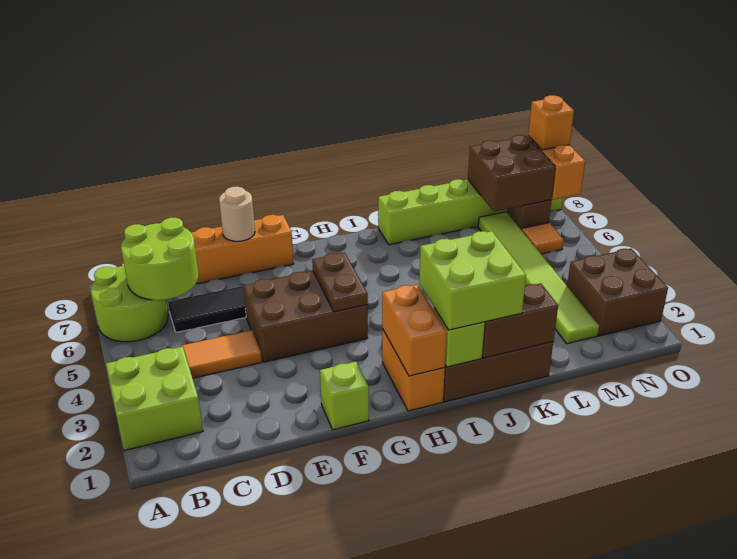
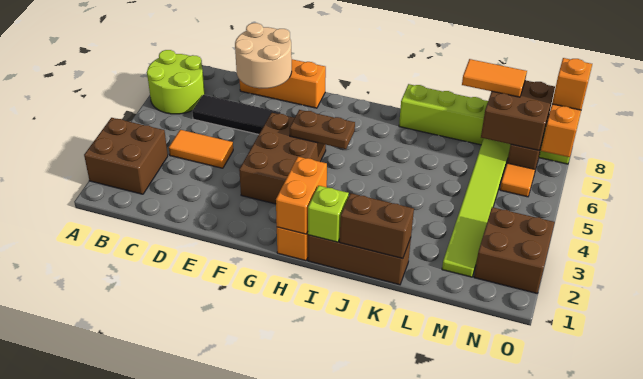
lime brick A2:B3 level 1 -> brown brick A2:B3 level 1
lime round brick B6:C7 level 2 -> none
brown brick E4:G5 level 1 -> brown brick F3:G5 level 1
tan round brick E8 level 2 -> tan round brick D7:E8 level 2
lime brick F1 level 1 -> none
brown plate G4:G5 level 2 -> brown plate G5:H5 level 2
lime brick I1:J2 level 3 -> none
none -> orange tile L8:M8 level 3

